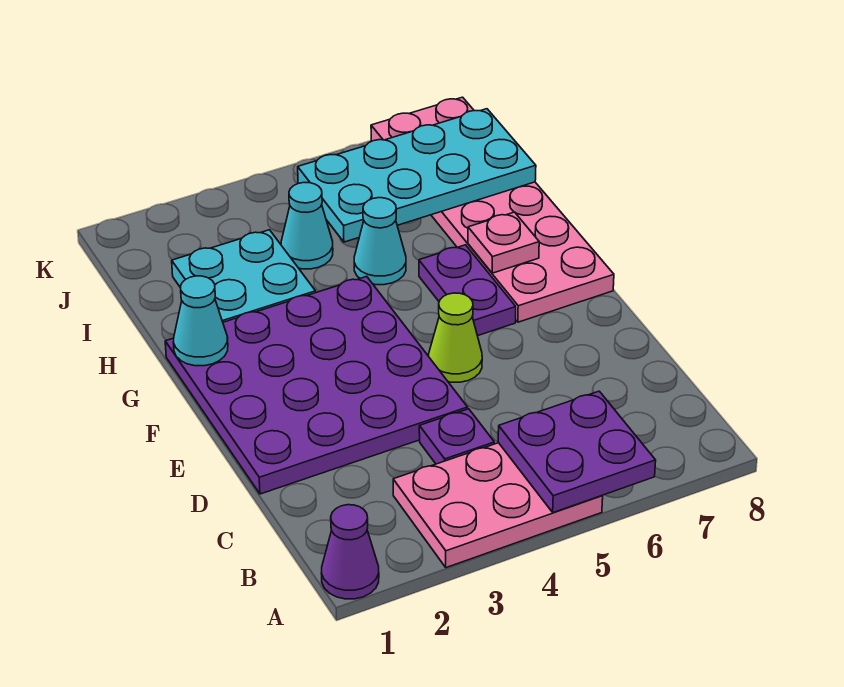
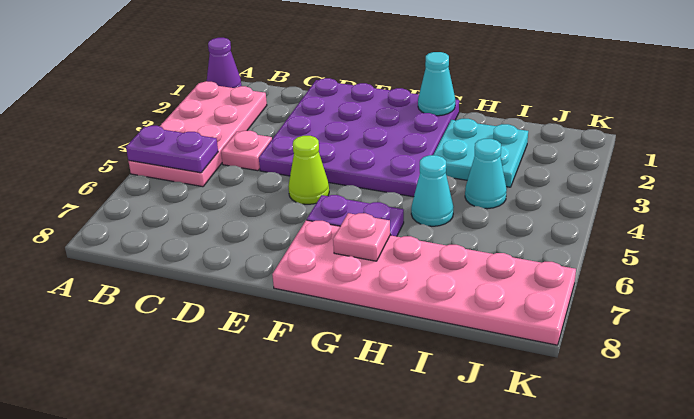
pink plate A3:B5 level 1 -> pink plate A2:B5 level 1
purple plate A5:B6 level 2 -> purple plate A5:B5 level 2
purple plate C4 level 1 -> pink plate C4 level 1
cyan plate I5:J8 level 2 -> none

